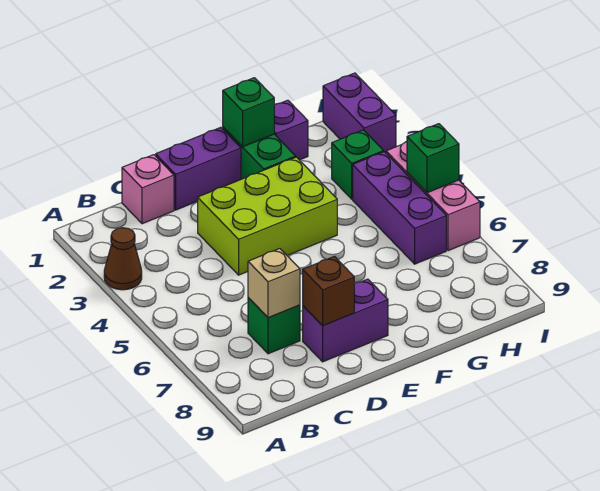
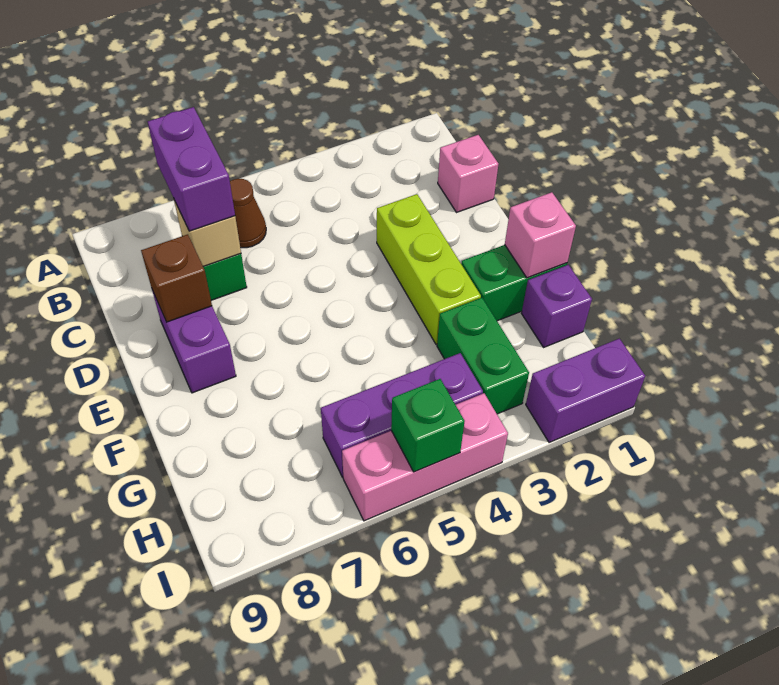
brown cone A3 level 1 -> brown cone B6 level 1
purple brick D1:E1 level 1 -> purple brick B7:C7 level 3
lime brick D3:F4 level 1 -> lime brick D3:F3 level 1
green brick F1 level 2 -> pink brick F1 level 2
green brick H3 level 1 -> green brick G3:H3 level 1

